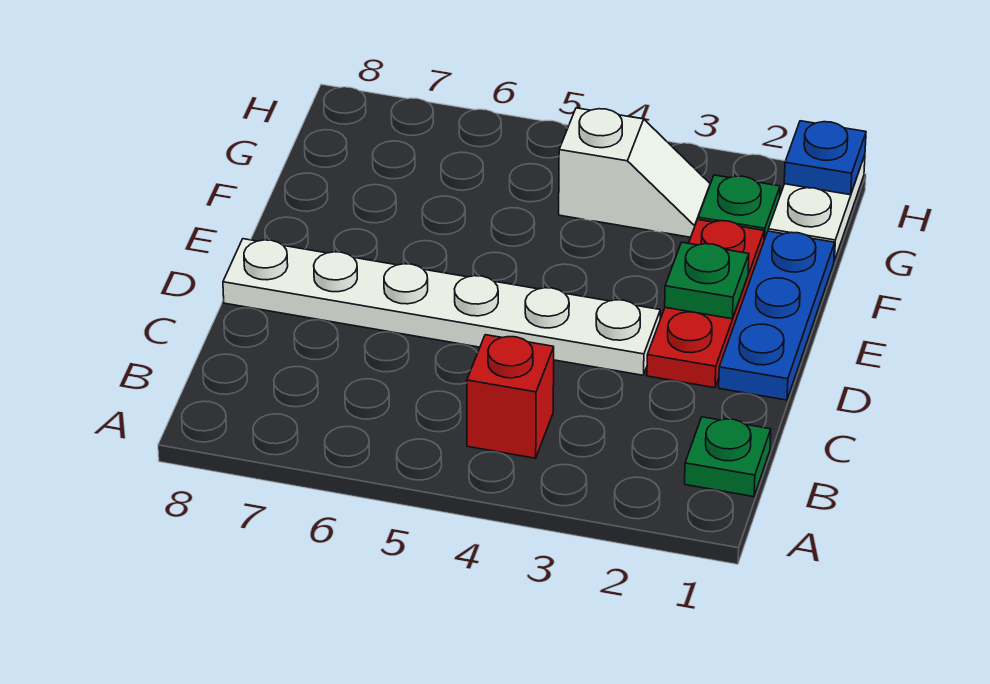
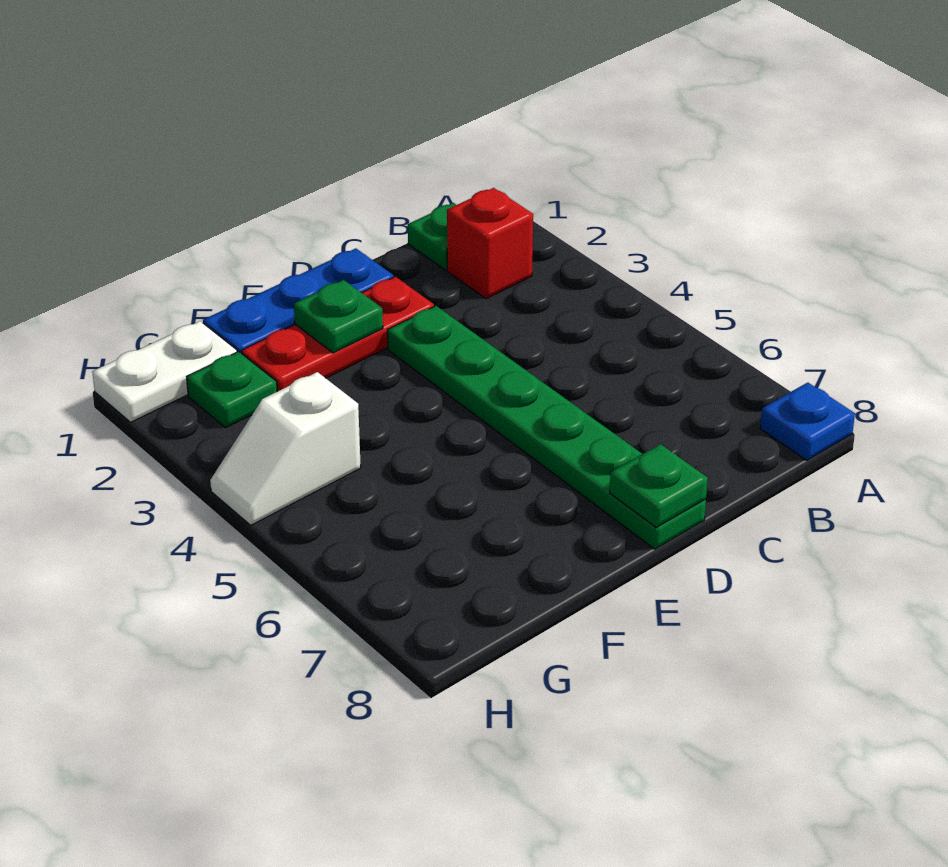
red brick B4 level 1 -> red brick B2 level 1
white plate D3:D8 level 1 -> green plate D3:D8 level 1
none -> green plate D8 level 2
white slope G3:G4 level 1 top 4 -> white slope G4:H4 level 1 top G
blue plate H1 level 2 -> blue plate A8 level 1

